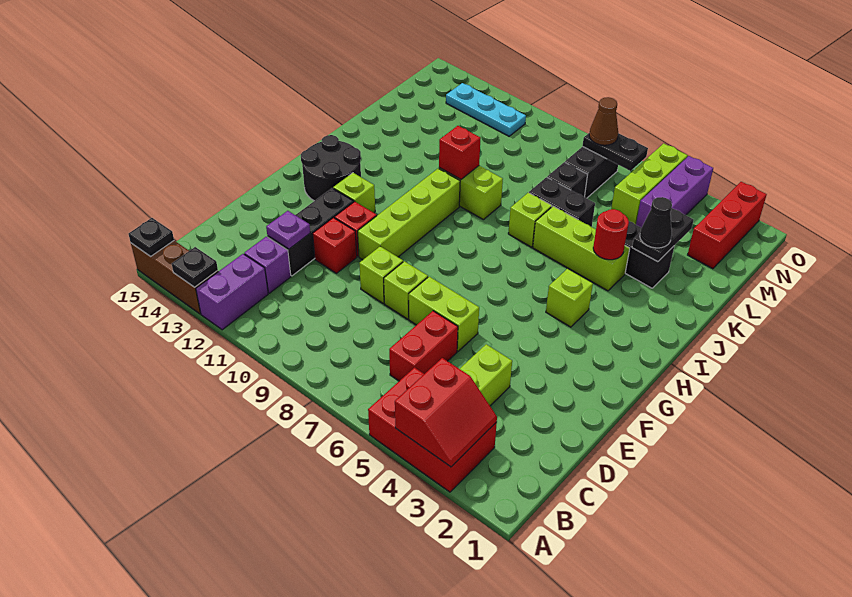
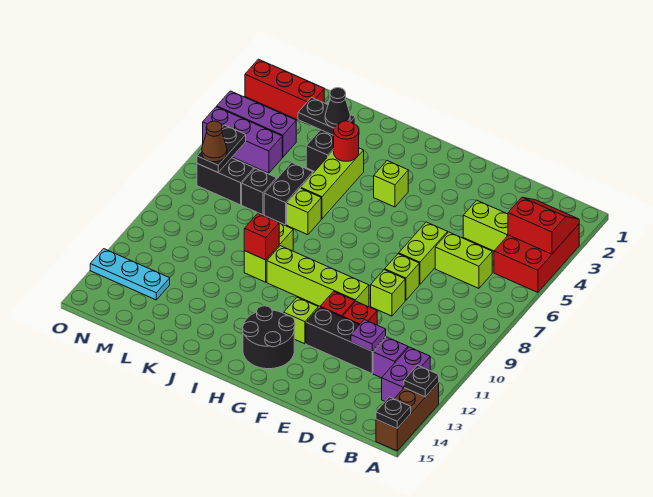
purple brick A12:B12 level 1 -> purple brick B12:B13 level 1
red brick C6:D6 level 1 -> lime brick C6:D6 level 1
lime brick M5:O5 level 1 -> purple brick M5:O5 level 1
cyan plate N11:N13 level 1 -> cyan plate M13:O13 level 1

